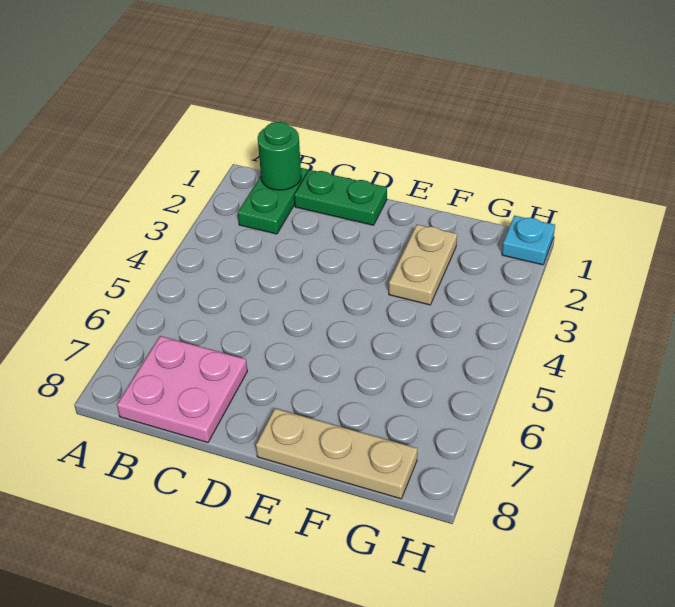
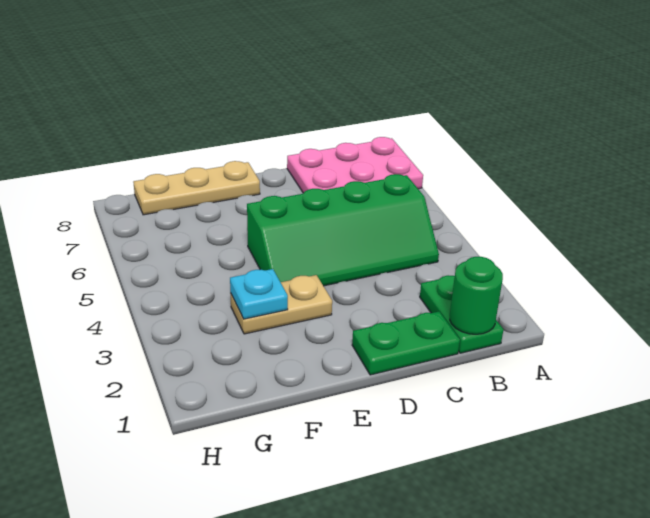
none -> green slope B4:E5 level 1 top 5
pink plate B7:C8 level 1 -> pink plate A7:C8 level 1
tan plate F2:F3 level 1 -> tan plate E3:F3 level 1
cyan plate H1 level 1 -> cyan plate F3 level 2

